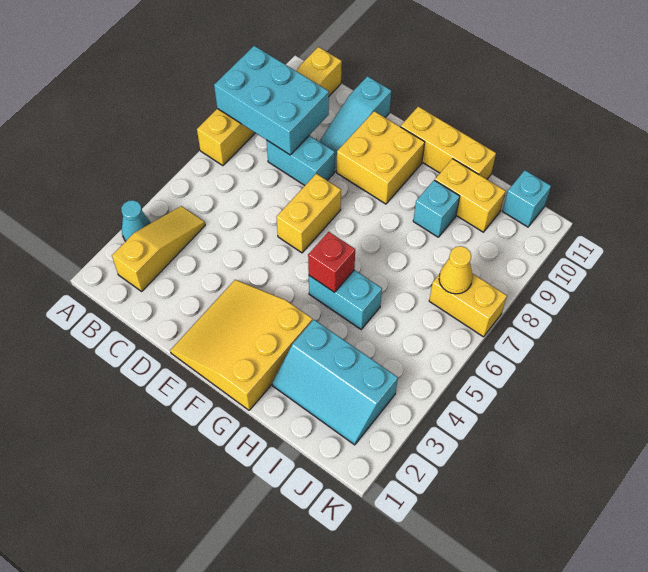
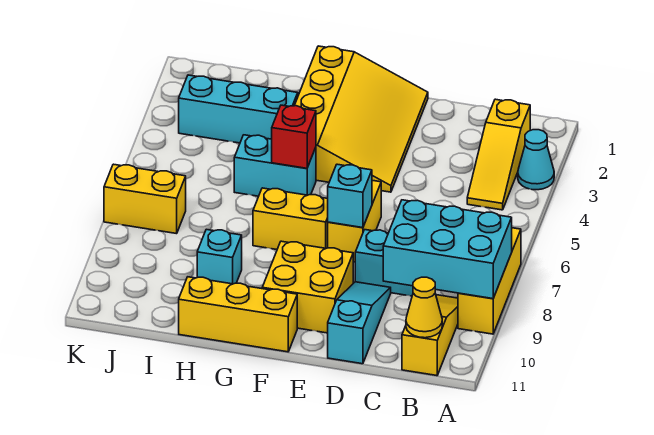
yellow slope E1:G3 level 1 top G -> yellow slope E1:G4 level 1 top G
yellow brick H10:I10 level 1 -> yellow brick F7:G7 level 1
yellow cone J7 level 2 -> yellow cone B11 level 2
cyan brick J11 level 1 -> cyan brick E7 level 2

